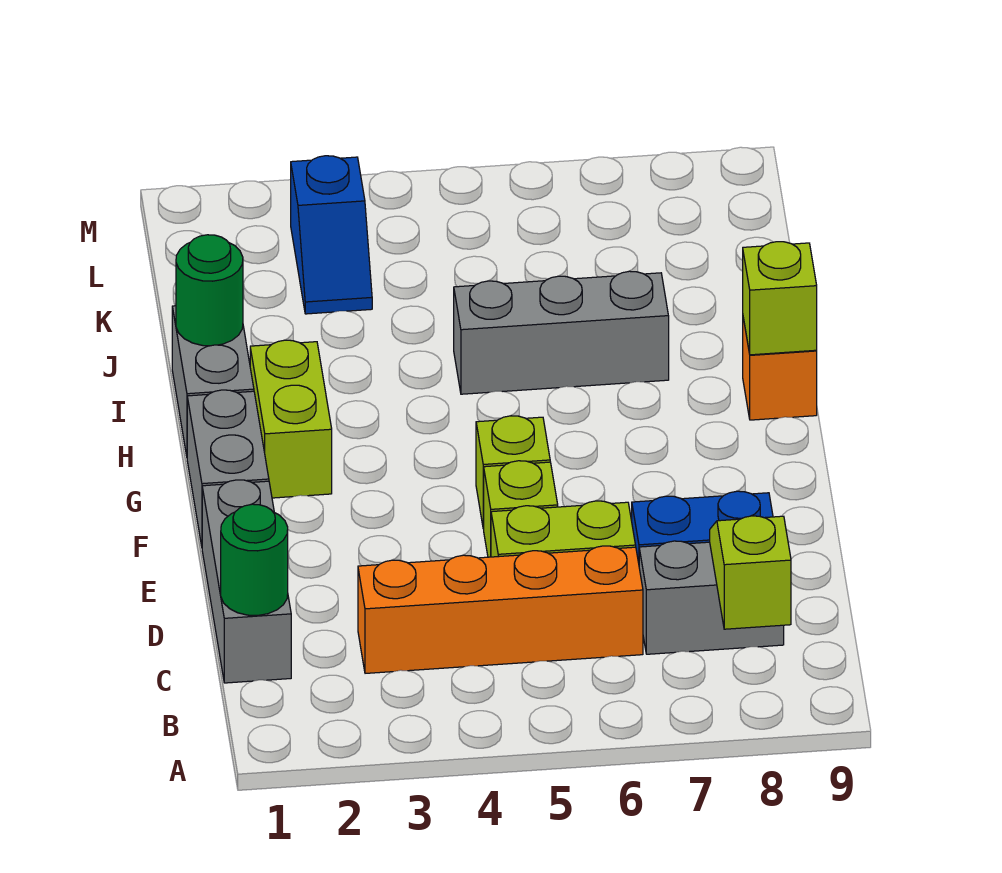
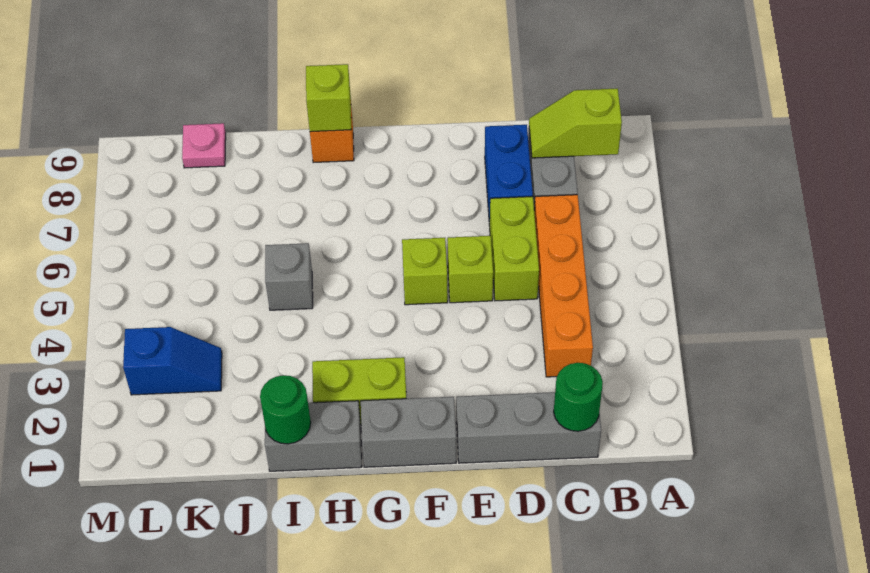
grey brick I5:I7 level 1 -> grey brick I5 level 1
none -> pink plate K9 level 1

